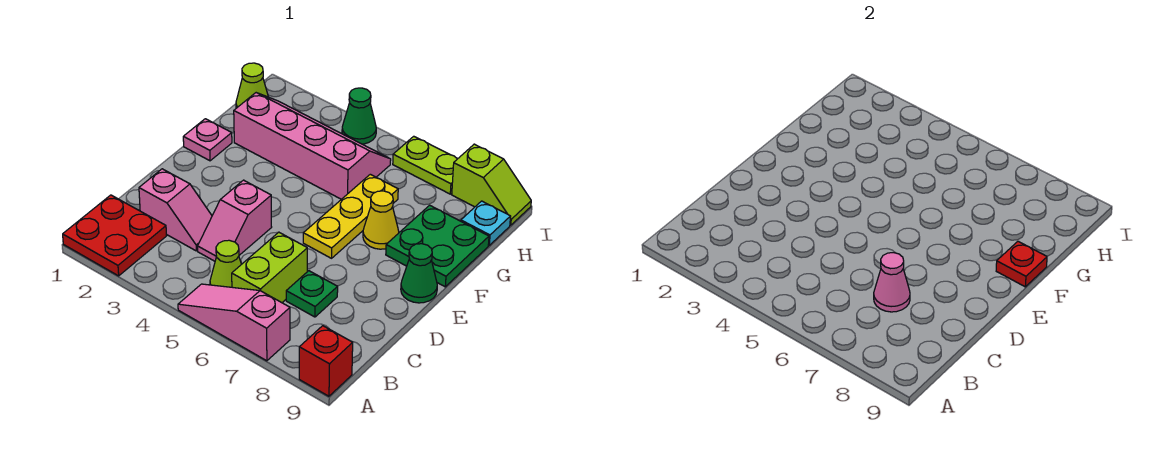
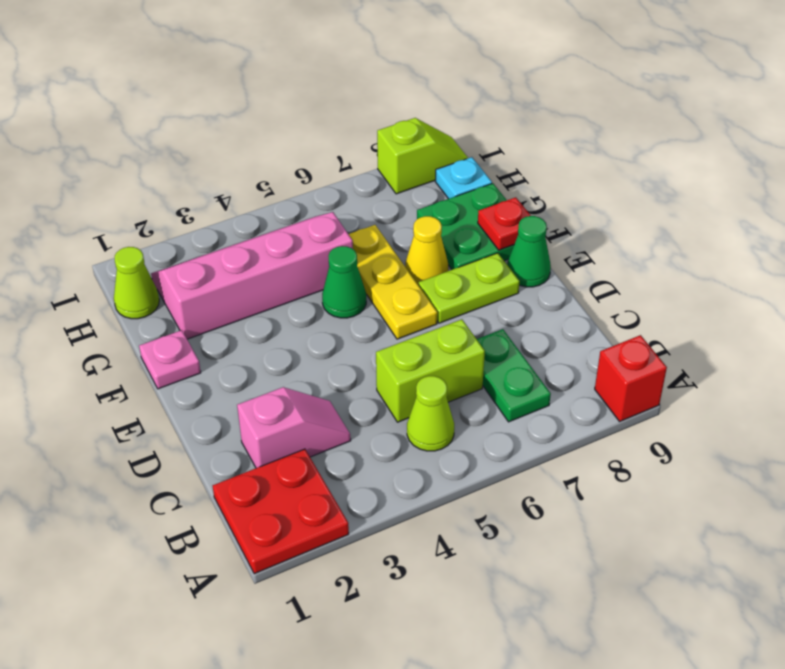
pink slope A5:A7 level 1 top 7 -> none
lime brick B6:C6 level 1 -> lime brick C5:C6 level 1
pink slope C4:D4 level 1 top D -> none
green plate C7 level 1 -> green plate B7:C7 level 1
pink cone C7 level 2 -> none
green cone I4 level 1 -> green cone F5 level 1
lime plate I6:I7 level 1 -> lime plate E7:E8 level 1

